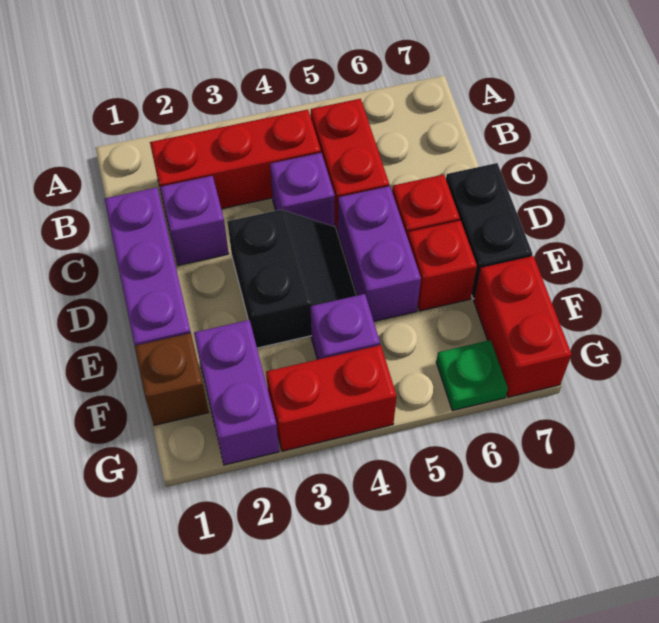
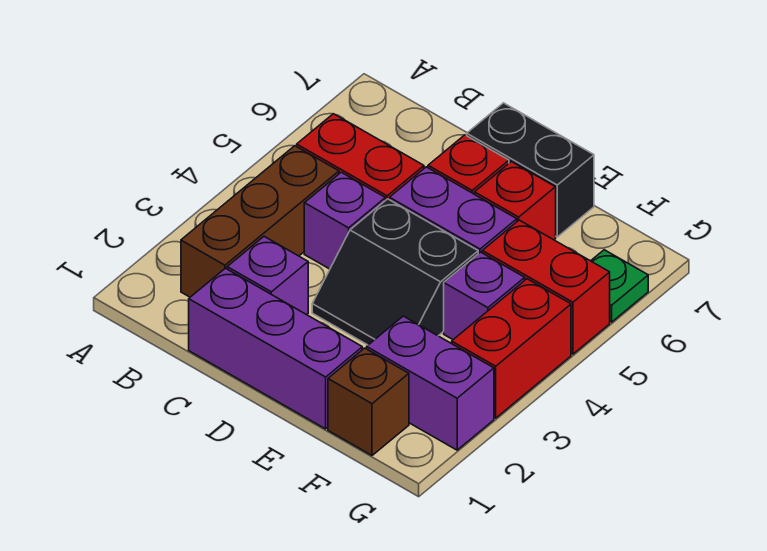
red brick B2:B4 level 1 -> brown brick B2:B4 level 1
black slope D3:E4 level 1 top 3 -> black slope D3:E4 level 1 top 4
red brick F7:G7 level 1 -> red brick F5:G5 level 1

